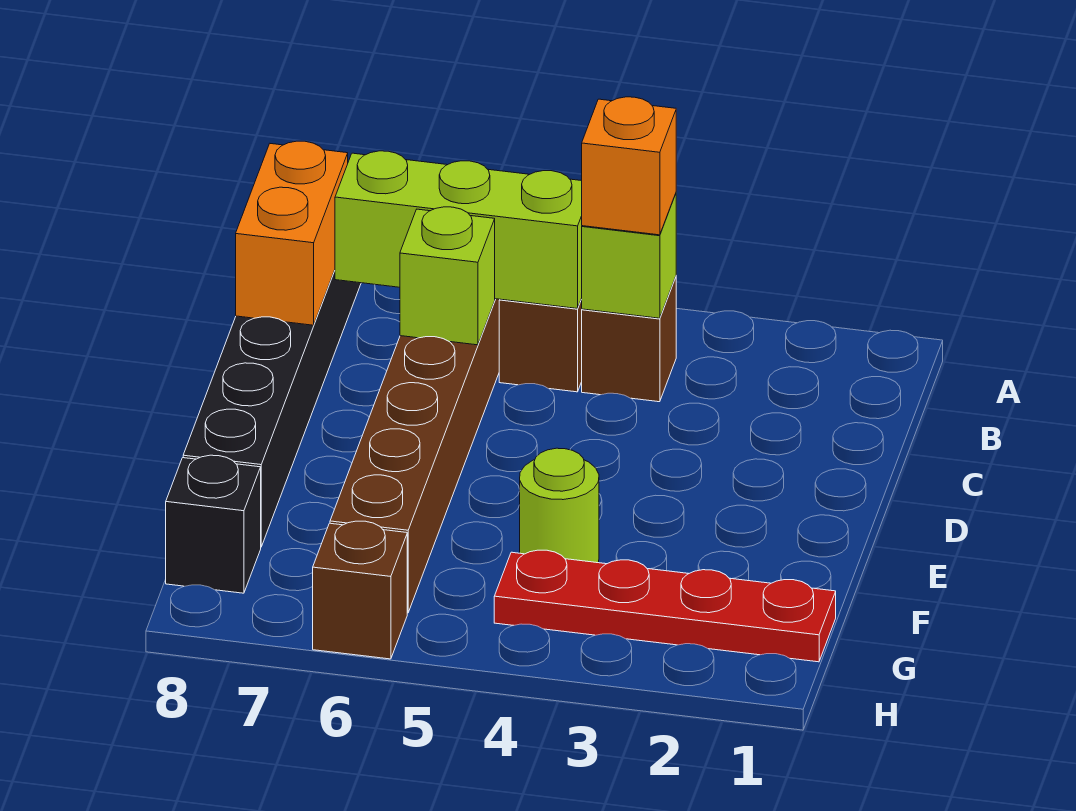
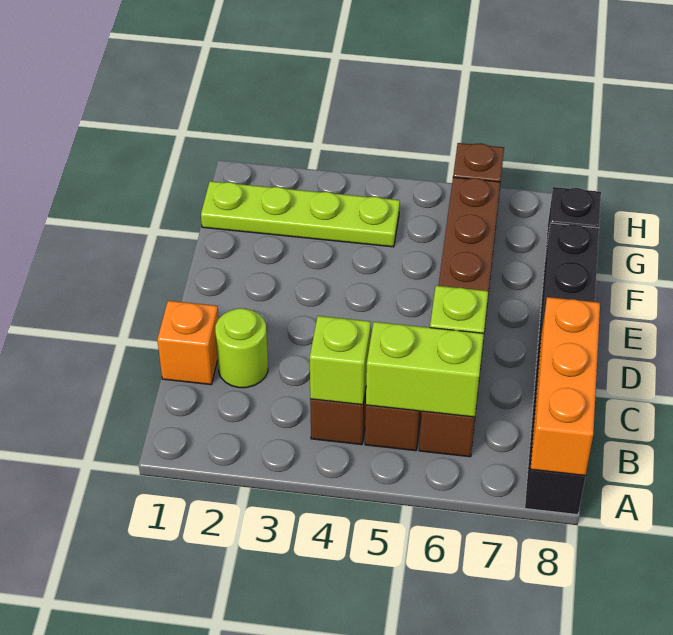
orange brick B4 level 3 -> orange brick C1 level 1
lime brick B5:B7 level 2 -> lime brick B5:B6 level 2
orange brick B8:C8 level 2 -> orange brick A8:C8 level 2
lime round brick F4 level 1 -> lime round brick C2 level 1
red plate G1:G4 level 1 -> lime plate G1:G4 level 1

